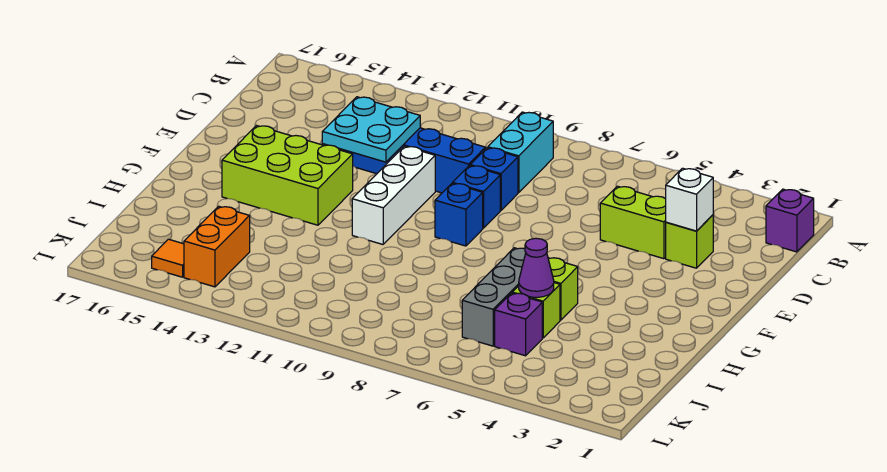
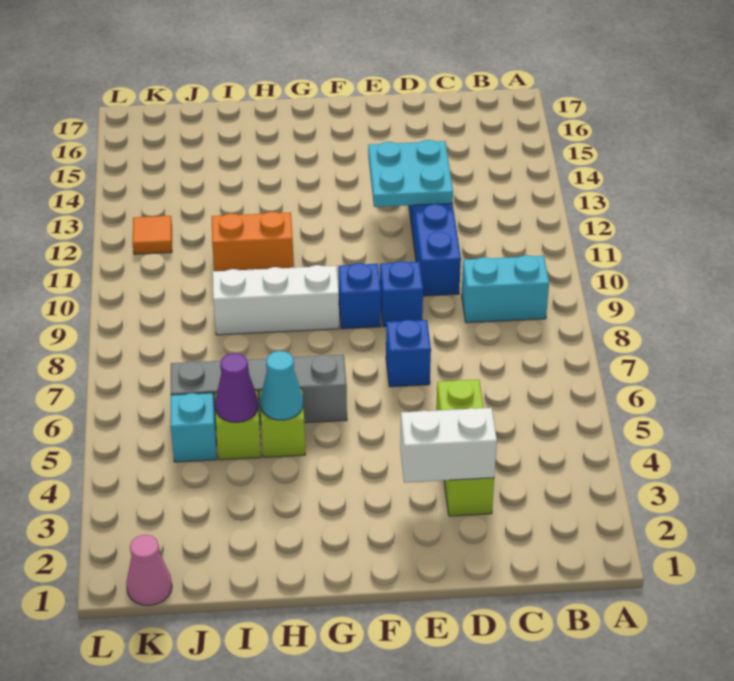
purple brick B1 level 1 -> none
white brick D3 level 2 -> white brick D3:E3 level 2
blue brick D9 level 1 -> blue brick E7 level 1
white brick E11:G11 level 1 -> white brick G9:I9 level 1
lime brick F13:G15 level 1 -> none
none -> cyan cone H5 level 2
grey brick H6:J6 level 1 -> grey brick G6:J6 level 1
purple brick J5 level 1 -> cyan brick J5 level 1
orange brick J14:K14 level 1 -> orange brick H11:I11 level 1
none -> pink cone K1 level 1
orange tile K15 level 1 -> orange tile K12 level 1

